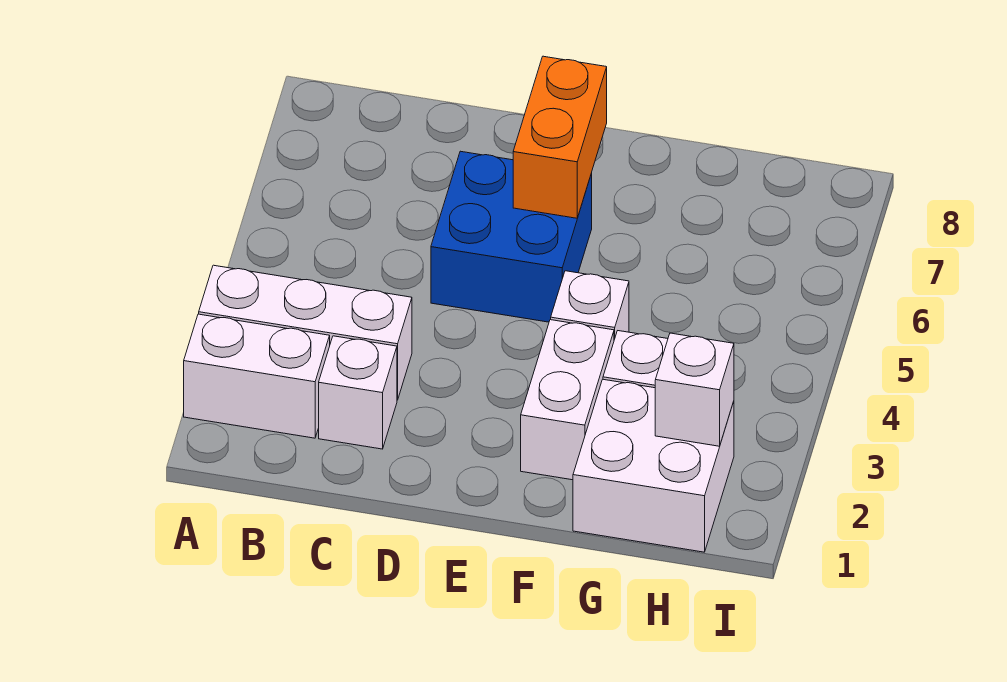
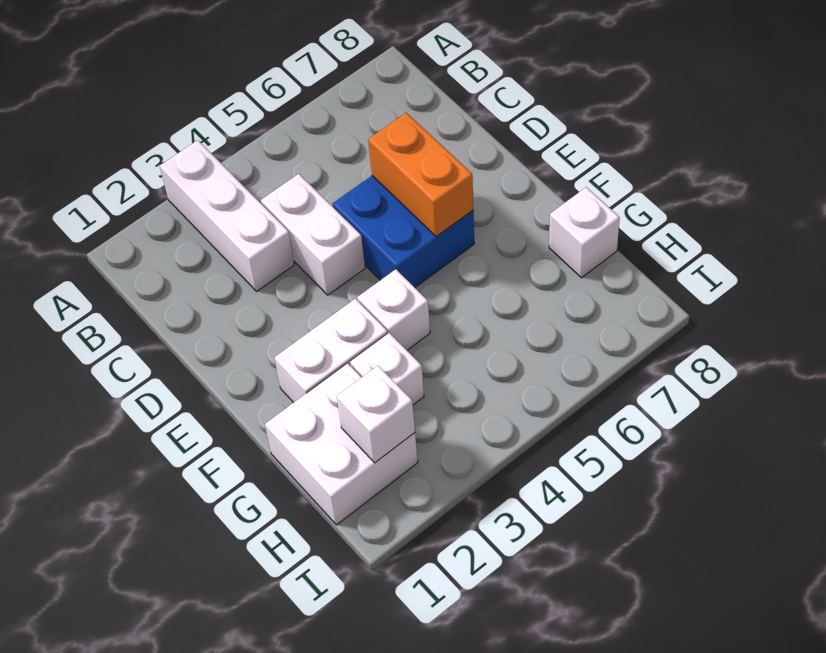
white brick A2:B2 level 1 -> white brick C4:D4 level 1
white brick C2 level 1 -> white brick G8 level 1
orange brick E6:E7 level 2 -> orange brick D6:E6 level 2

